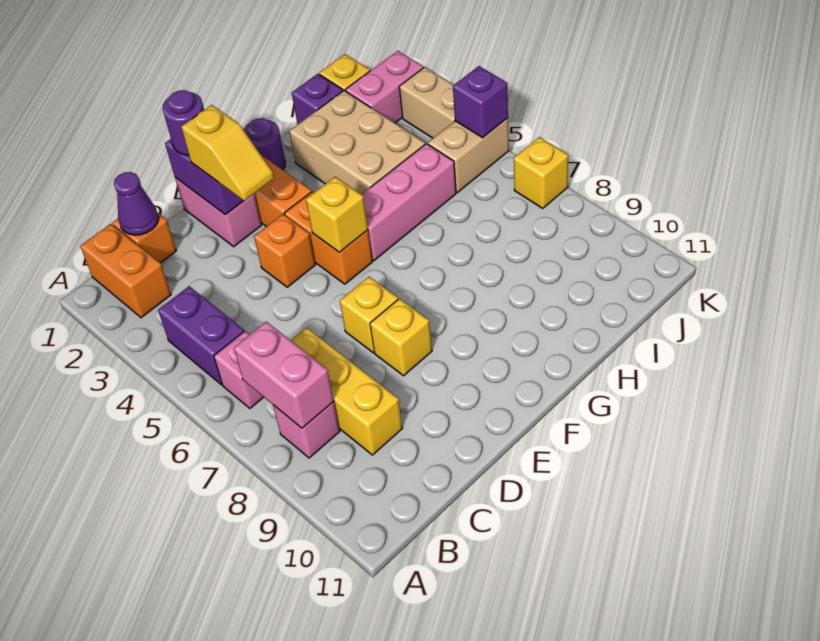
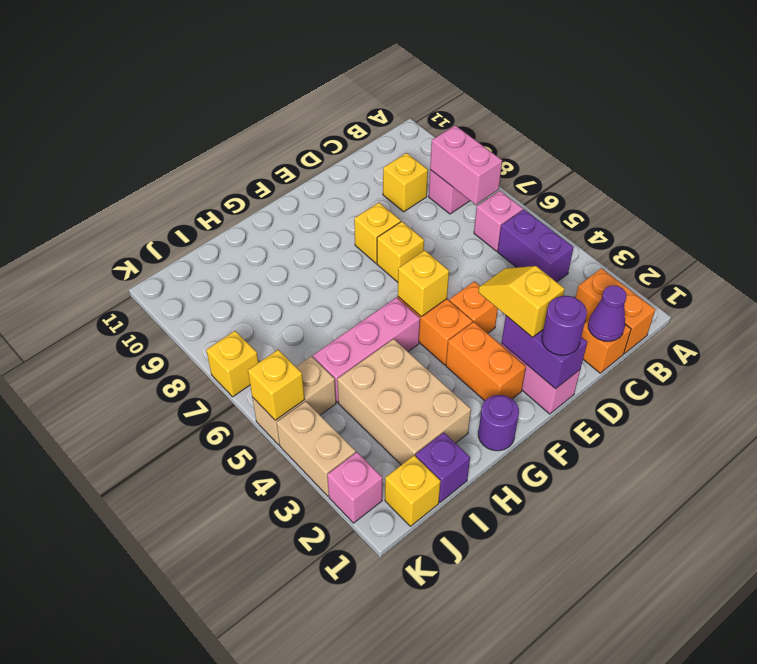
yellow brick C7:C9 level 1 -> yellow brick C9 level 1
pink brick J2:K2 level 1 -> pink brick K2 level 1
purple brick K5 level 2 -> yellow brick K5 level 2

